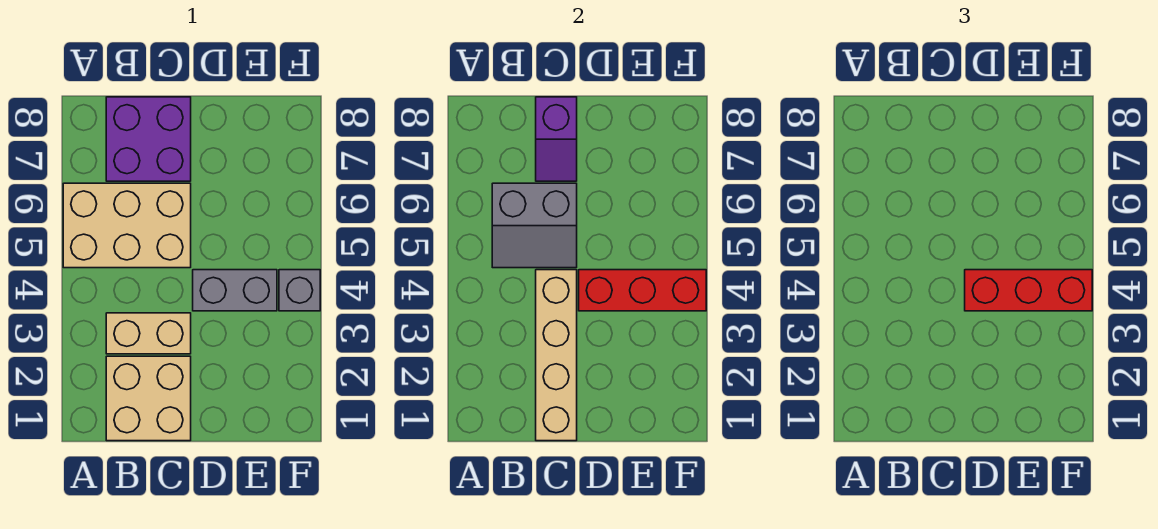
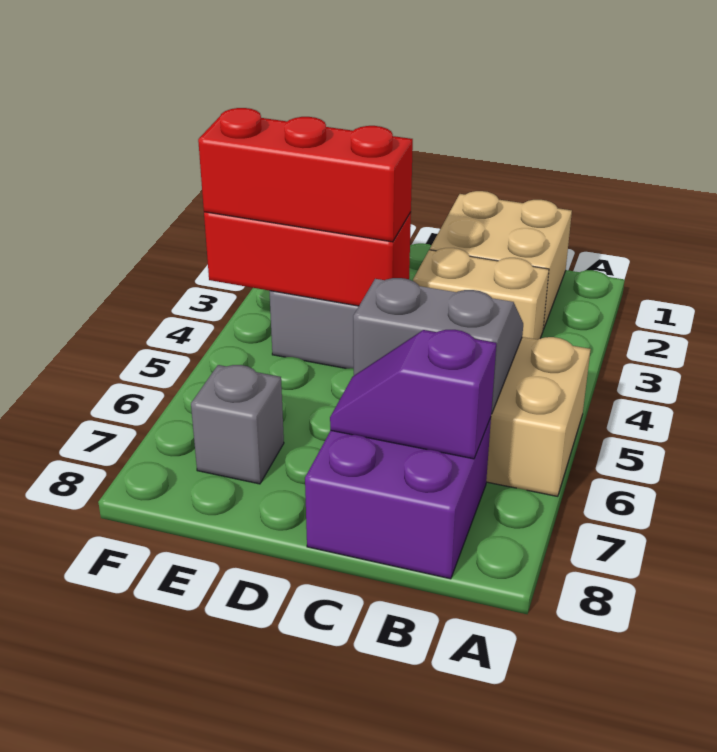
tan brick C1:C4 level 2 -> none
purple slope C7:C8 level 2 top 8 -> purple slope B7:C7 level 2 top B
grey brick F4 level 1 -> grey brick E7 level 1

